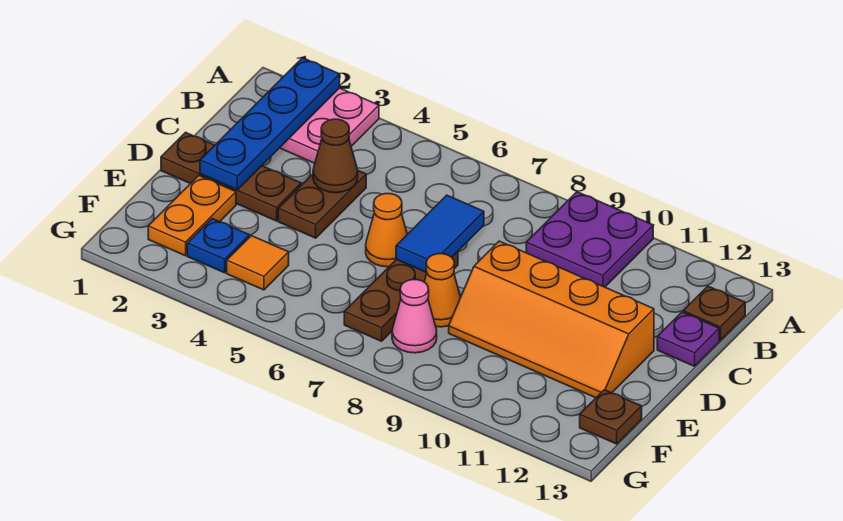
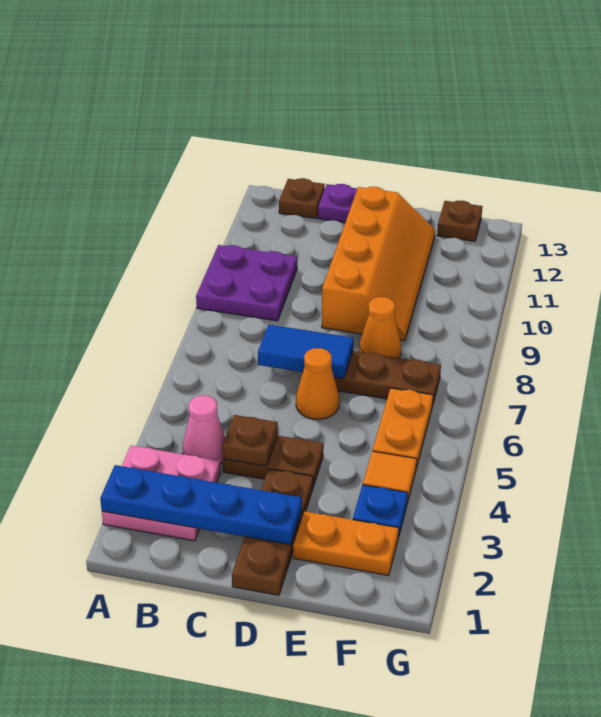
brown cone C4 level 2 -> brown plate C4 level 2
none -> orange plate F5:F6 level 1
pink cone F8 level 1 -> pink cone B4 level 1

